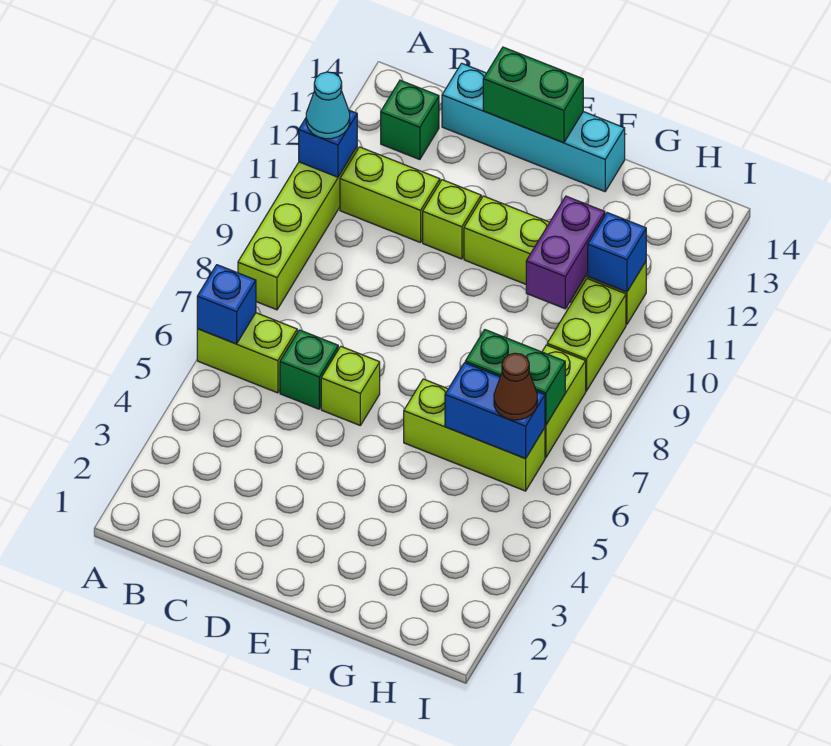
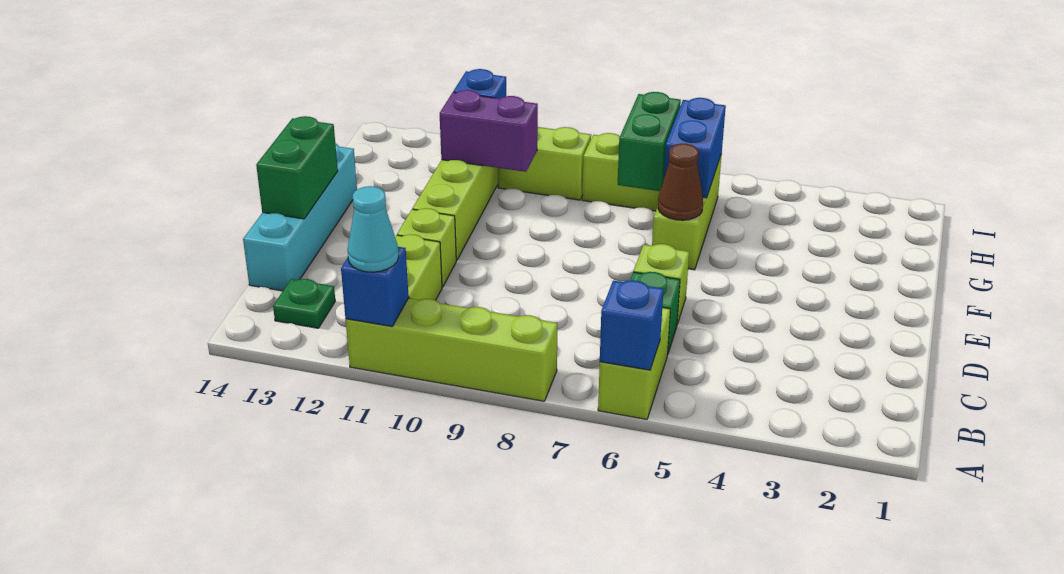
green brick B13 level 1 -> green plate B13 level 1
brown cone H6 level 3 -> brown cone F6 level 2

